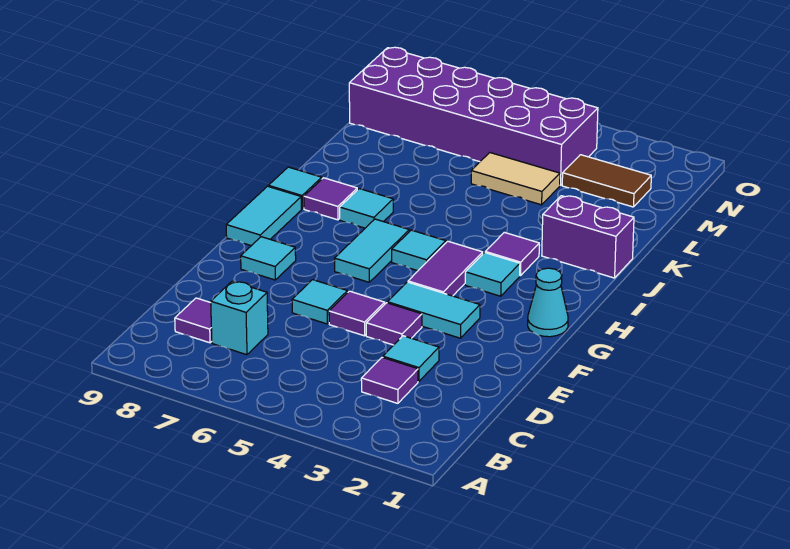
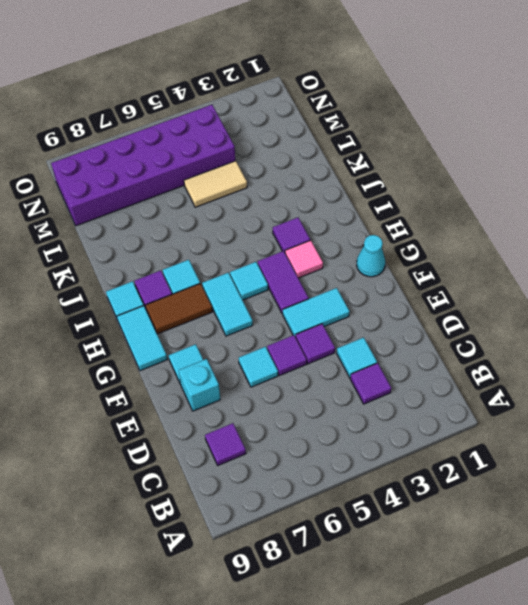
cyan brick C7 level 1 -> cyan brick E8 level 1
cyan tile H3 level 1 -> pink tile H3 level 1
purple brick J1:J2 level 1 -> none
brown tile M2:M3 level 1 -> brown tile H7:H8 level 1

